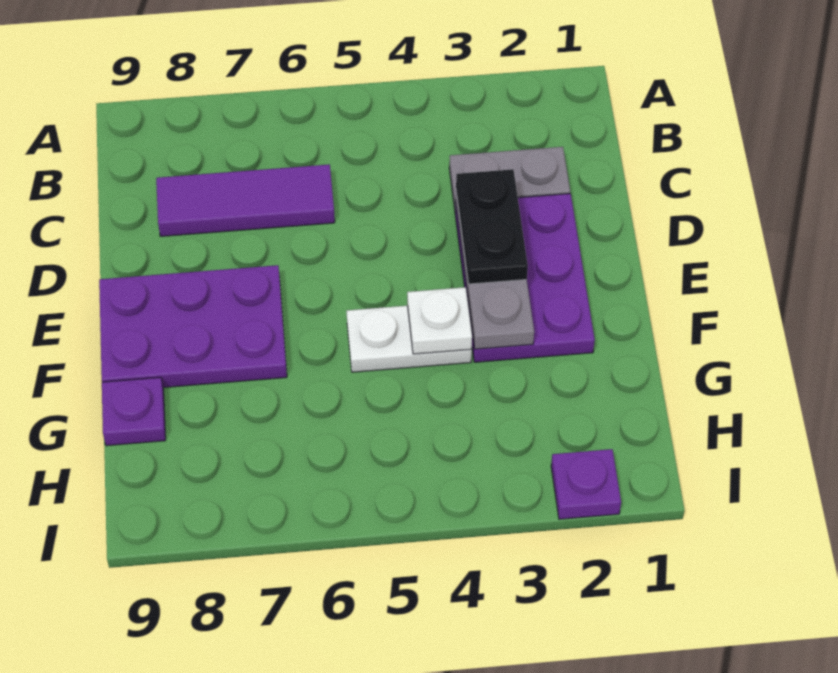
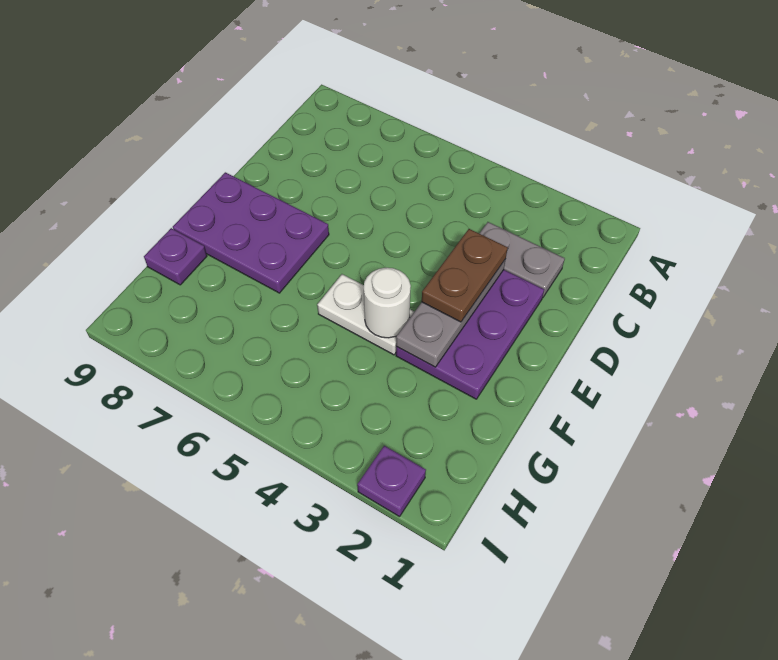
purple tile C6:C8 level 1 -> none
black plate D3:E3 level 3 -> brown plate D3:E3 level 3
white plate F4 level 2 -> white round brick F4 level 2

